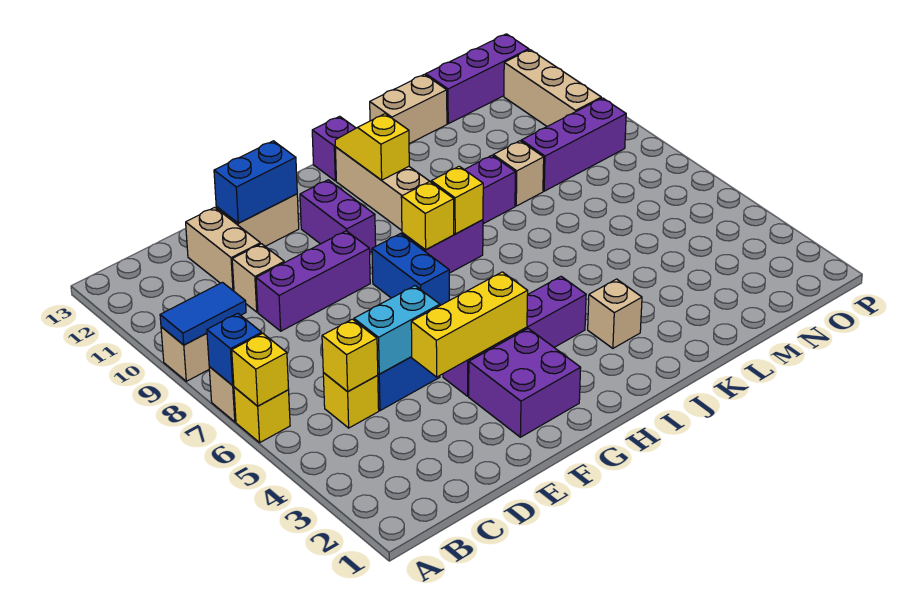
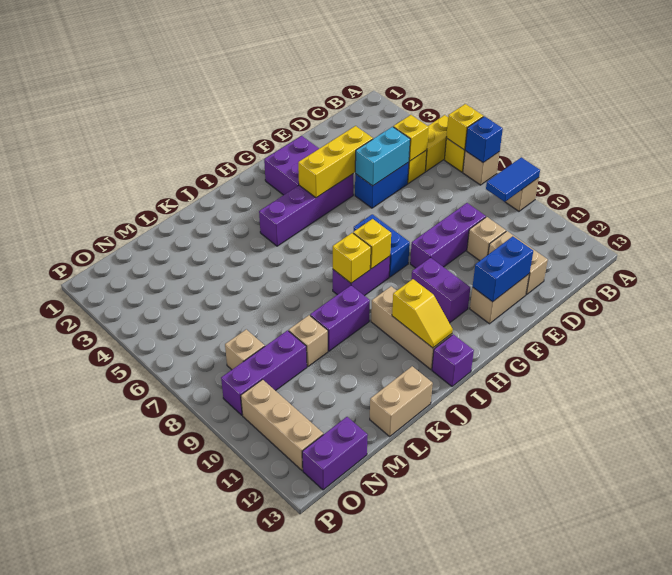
none -> yellow brick A5:B5 level 1
tan brick J3 level 1 -> tan brick N8 level 1
purple brick M13:O13 level 1 -> purple brick N13:O13 level 1

